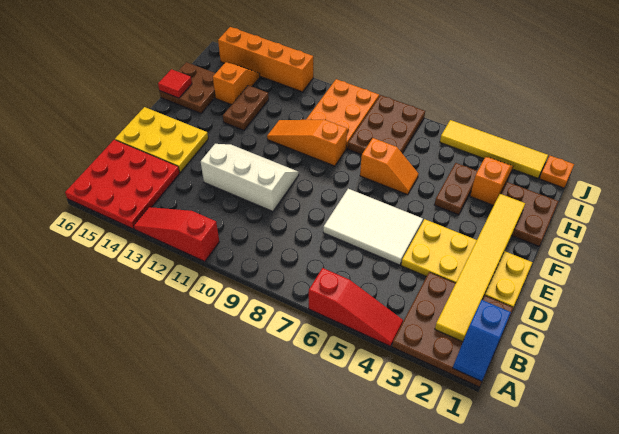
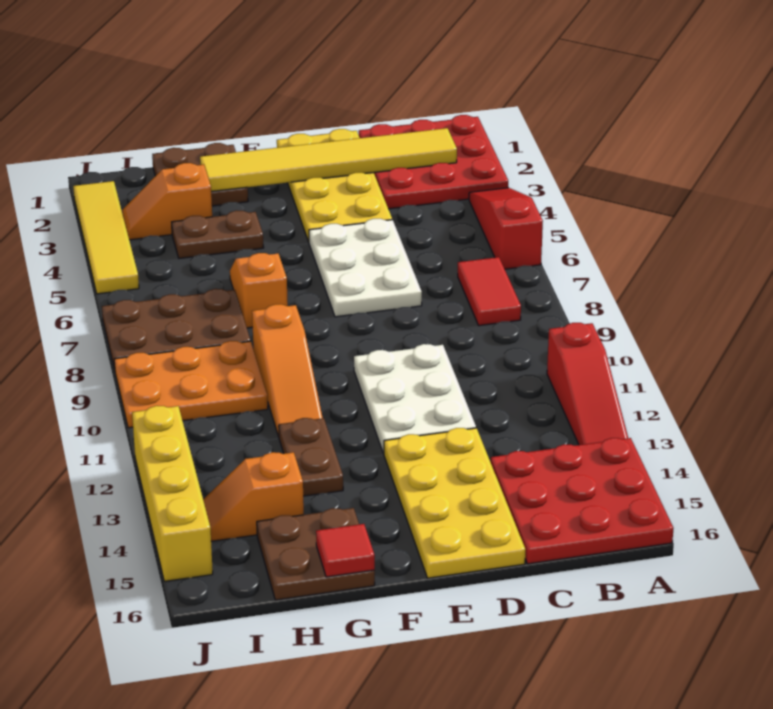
brown plate A1:C3 level 1 -> red plate A1:C3 level 1
blue slope A1:B1 level 2 top B -> none
none -> red tile B7:B8 level 1
white tile D5:E7 level 1 -> white plate D5:E7 level 1
white slope D10:E12 level 1 top D -> white plate D10:E12 level 1
yellow plate D14:E16 level 1 -> yellow plate D13:E16 level 1
brown plate G13:H13 level 1 -> brown plate G12:G13 level 1
orange plate J1 level 1 -> none
orange brick J12:J15 level 1 -> yellow brick J12:J15 level 1

